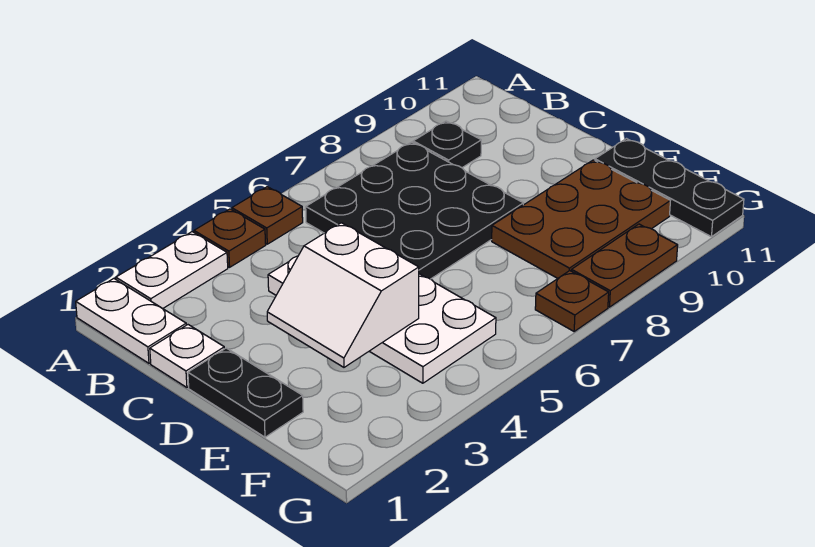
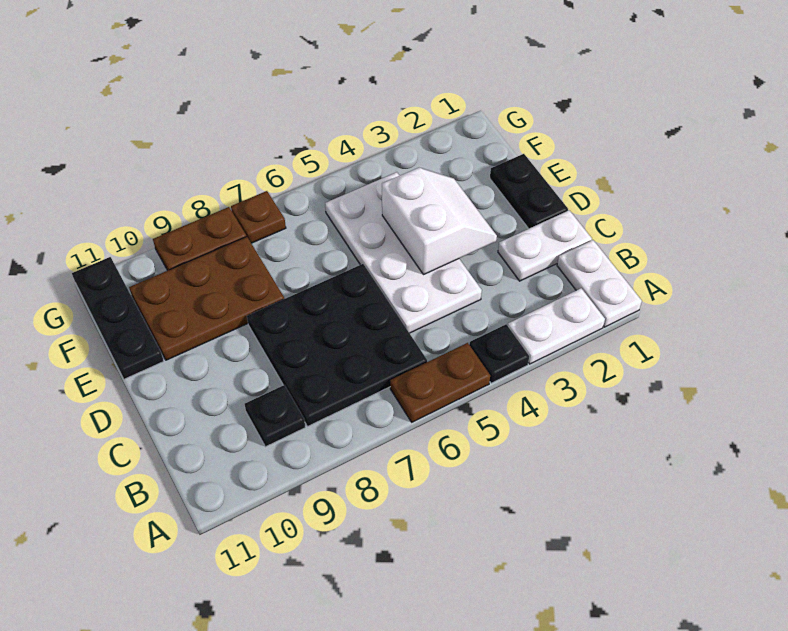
brown plate A4 level 1 -> black plate A4 level 1
brown plate A5 level 1 -> brown plate A5:A6 level 1
white plate C1 level 1 -> white plate C1:C2 level 1

